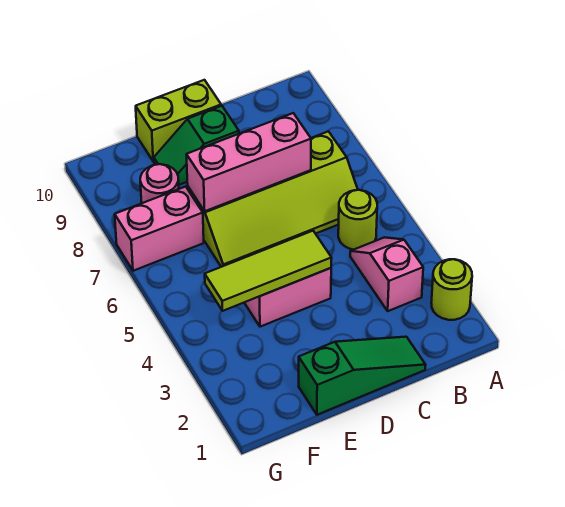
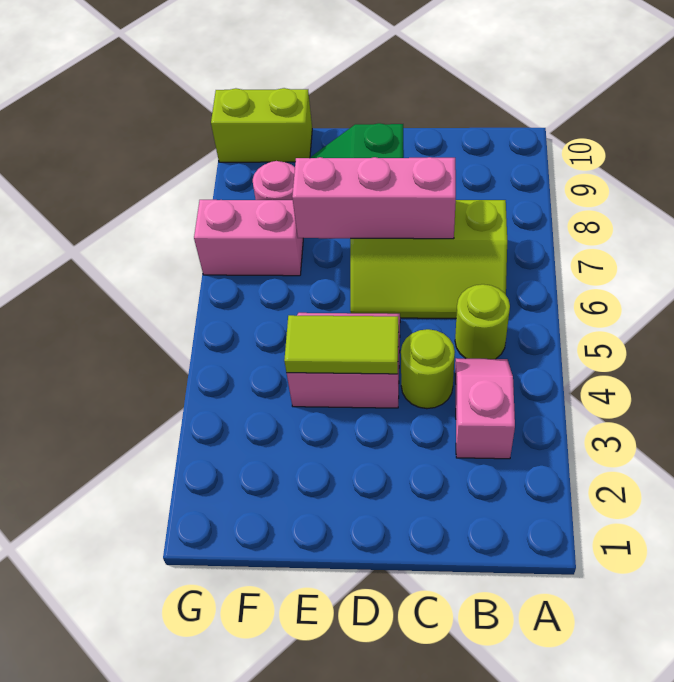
lime round brick A2 level 1 -> lime round brick C4 level 1
lime slope B6:E7 level 1 top 7 -> lime slope B6:D7 level 1 top 7
green slope C1:E1 level 1 top E -> none
lime tile D4:F4 level 2 -> lime tile D4:E4 level 2
lime brick D10:E10 level 1 -> lime brick F10:G10 level 1

